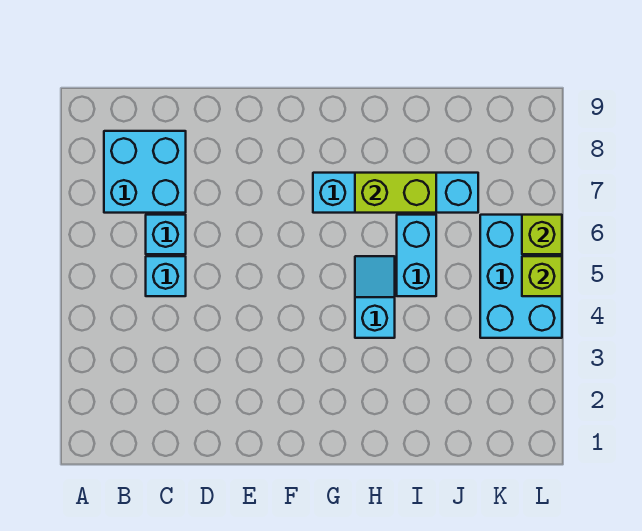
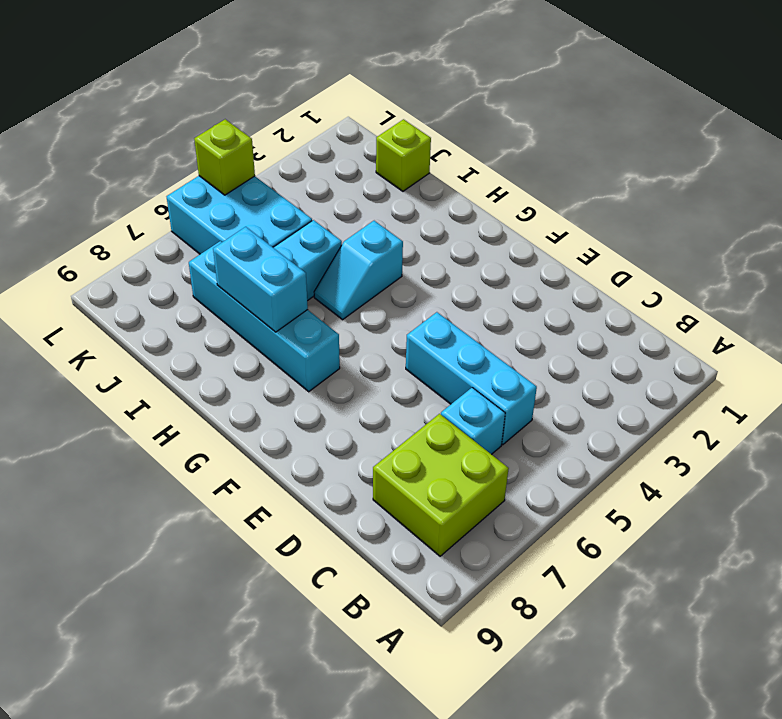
cyan brick B7:C8 level 1 -> lime brick B7:C8 level 1
cyan brick C5 level 1 -> cyan brick C5:E5 level 1
lime brick H7:I7 level 2 -> cyan brick H7:I7 level 2
cyan brick K4:L6 level 1 -> cyan brick J5:L6 level 1
lime brick L6 level 2 -> lime brick J1 level 1

